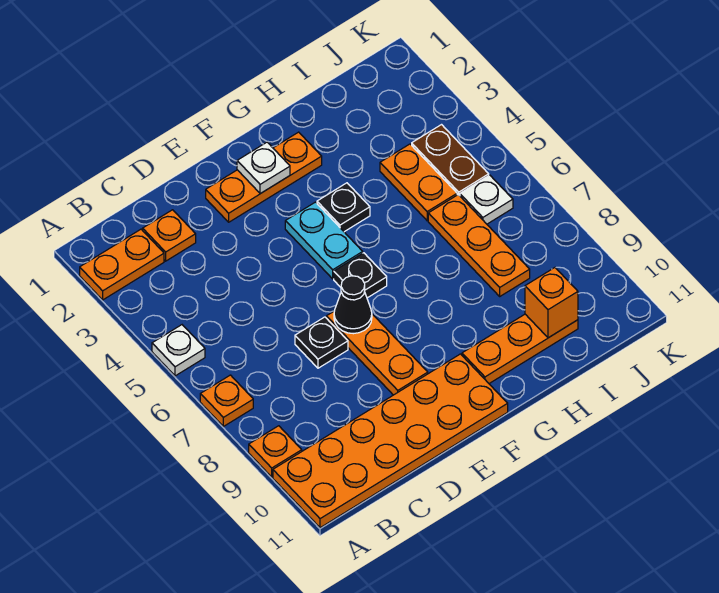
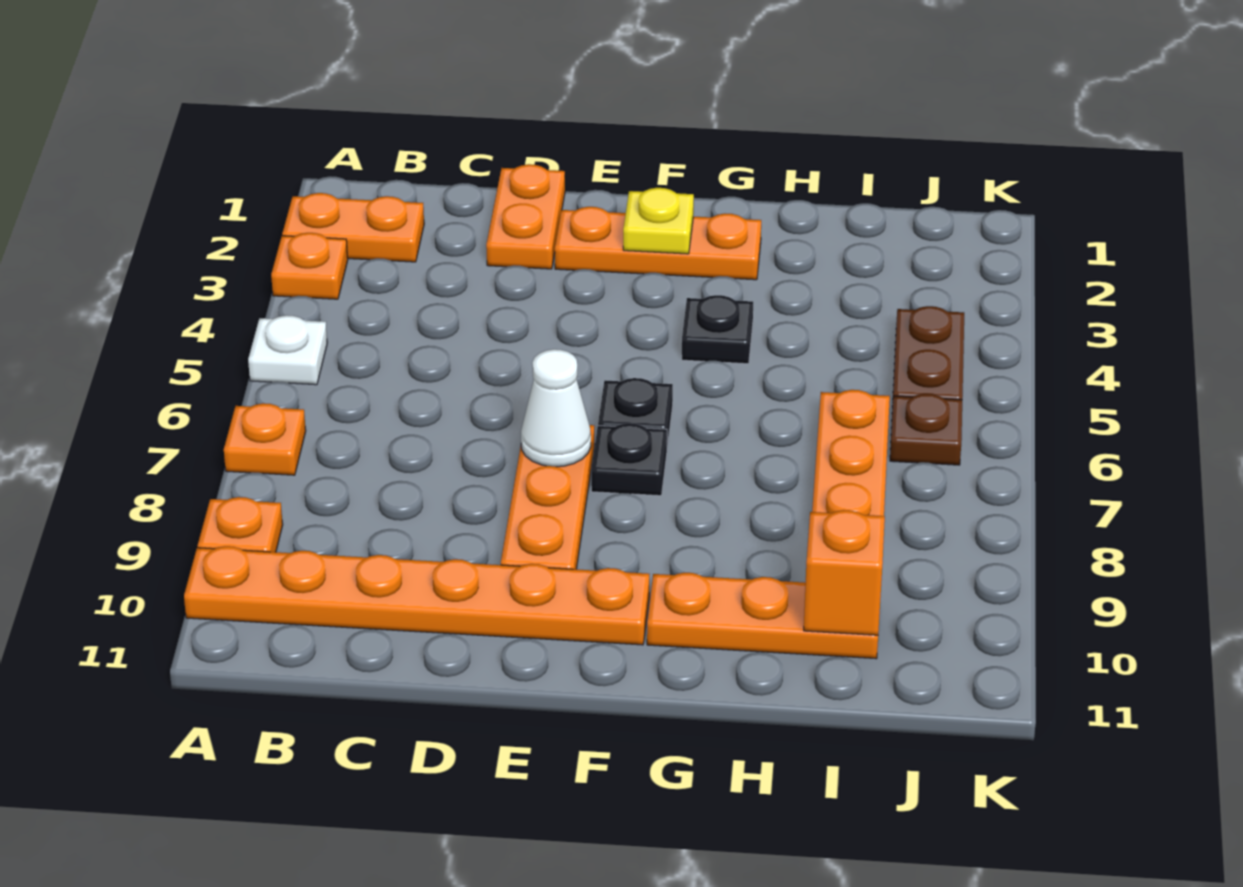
orange plate A10:F11 level 1 -> orange plate A10:F10 level 1
orange plate C2 level 1 -> orange plate A3 level 1
black plate D7 level 1 -> black plate F7 level 1
black cone E7 level 2 -> white cone E7 level 2
white plate F2 level 2 -> yellow plate F2 level 2
cyan plate F4:F5 level 1 -> none
orange plate I4:I5 level 1 -> orange plate D1:D2 level 1
white plate J6 level 1 -> brown plate J6 level 1

